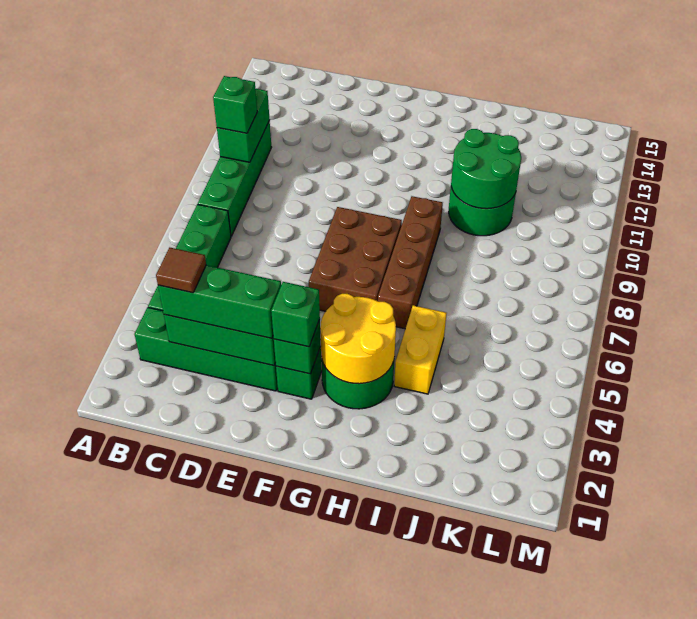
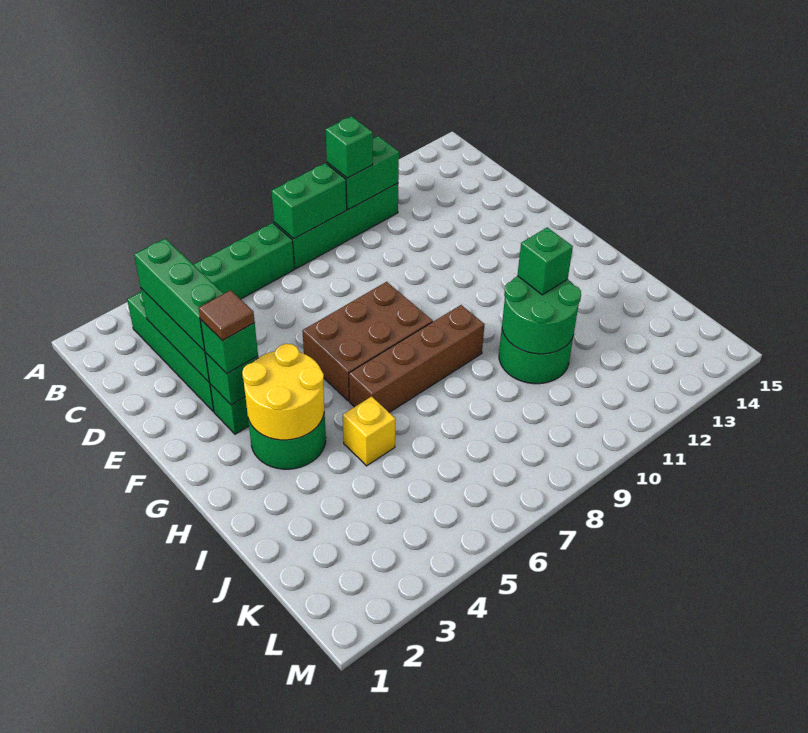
none -> green brick B8:B9 level 2
brown tile C3 level 4 -> brown tile F3 level 4
yellow brick I4:I5 level 1 -> yellow brick I5 level 1
none -> green brick I11 level 3

